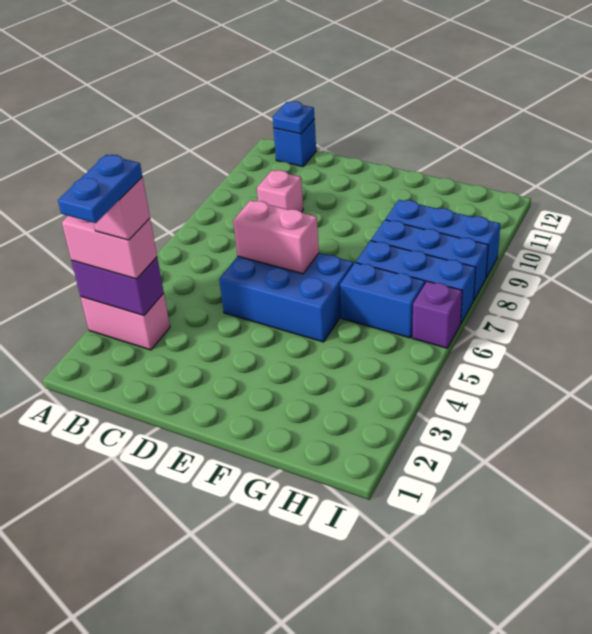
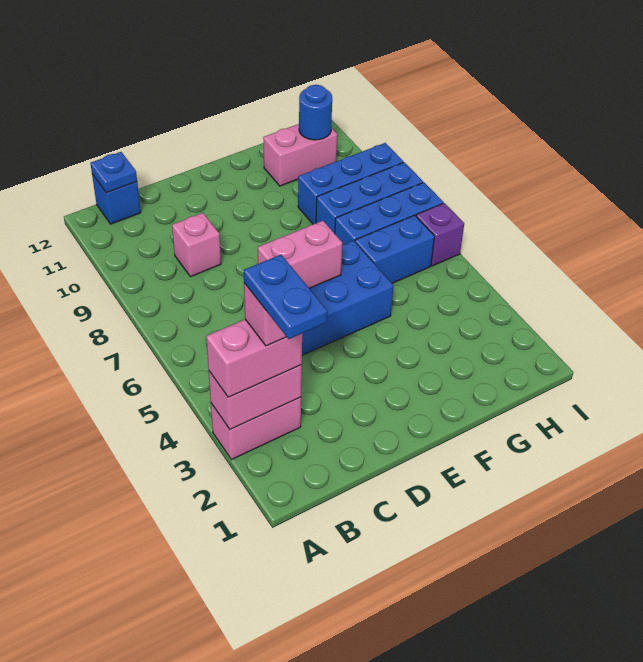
purple brick A3:B3 level 2 -> pink brick A3:B3 level 2
none -> pink brick G11:H11 level 1
none -> blue round brick H11 level 2

